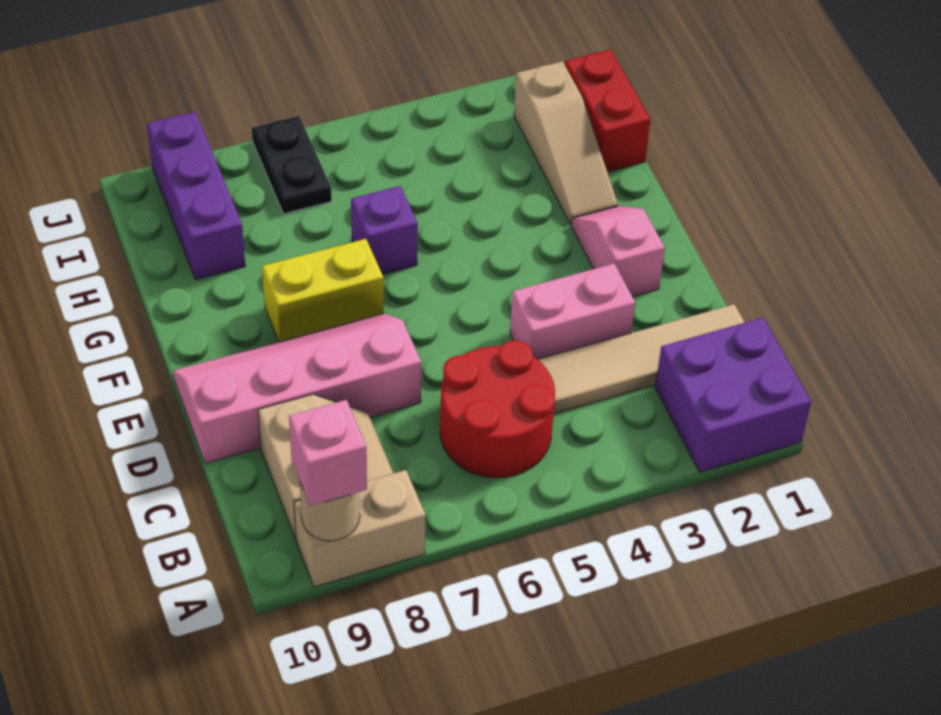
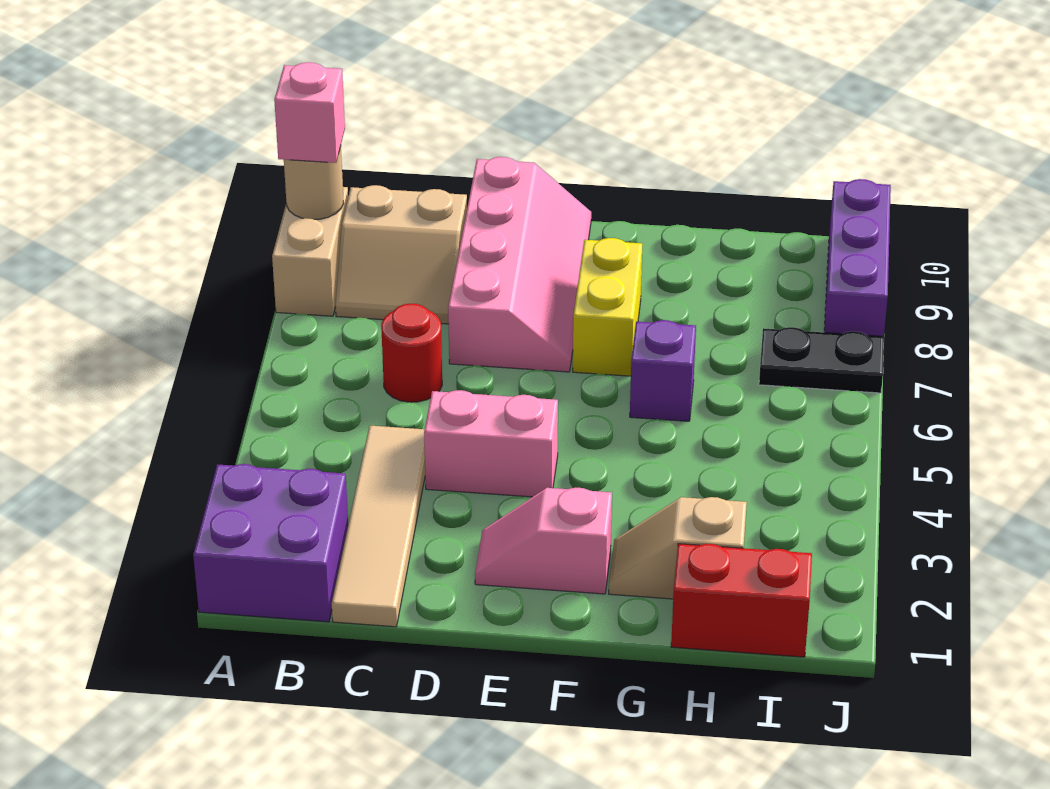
red round brick B5:C6 level 1 -> red round brick C6 level 1
pink brick D3:D4 level 1 -> pink brick D4:E4 level 1
pink slope E2:F2 level 1 top E -> pink slope E2:F2 level 1 top F
tan slope G2:I2 level 1 top I -> tan slope G2:H2 level 1 top H
purple brick H9:J9 level 1 -> purple brick J8:J10 level 1

